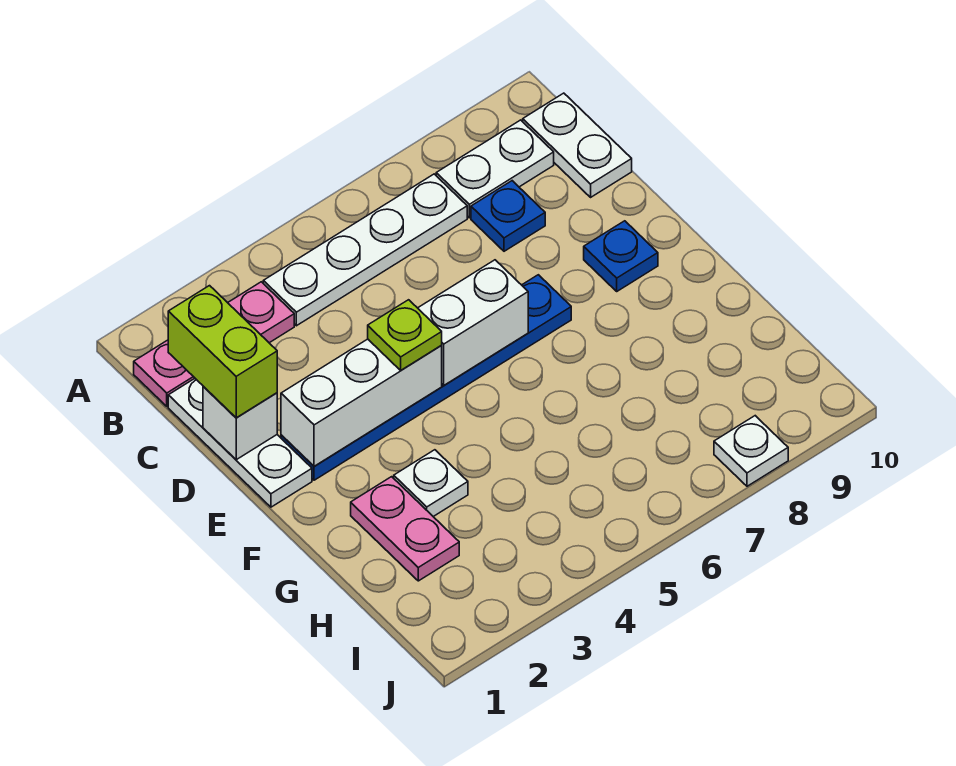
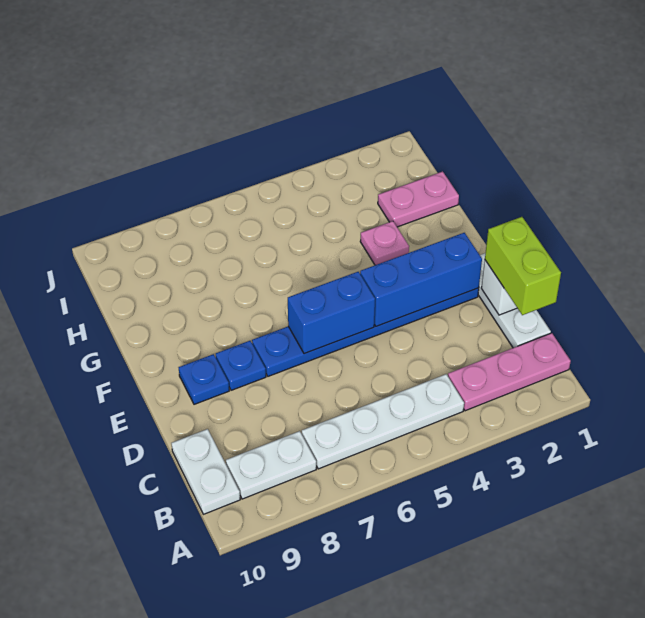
blue plate C8 level 1 -> blue plate E8 level 1
white brick E2:E4 level 2 -> blue brick E2:E4 level 2
lime plate E4 level 3 -> none
white brick E5:E6 level 2 -> blue brick E5:E6 level 2
pink plate G2:H2 level 1 -> pink plate H1:H2 level 1
white plate G3 level 1 -> pink plate G3 level 1
white plate J8 level 1 -> none

